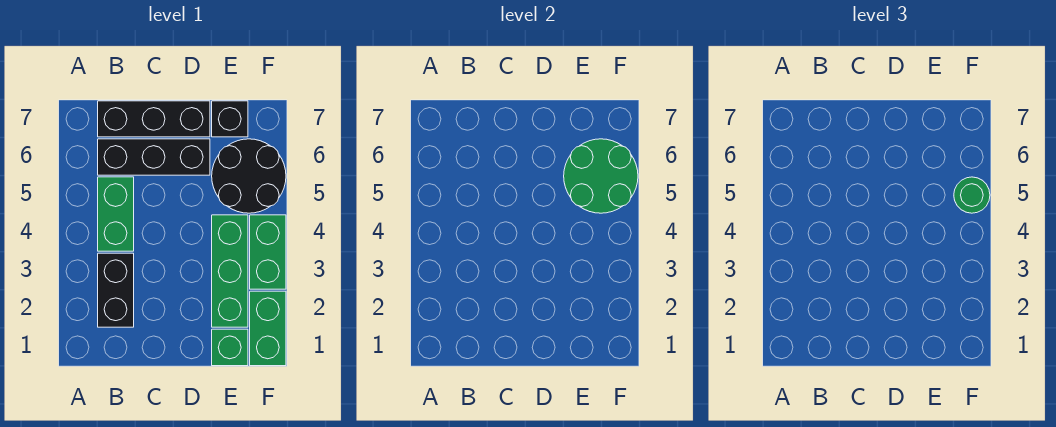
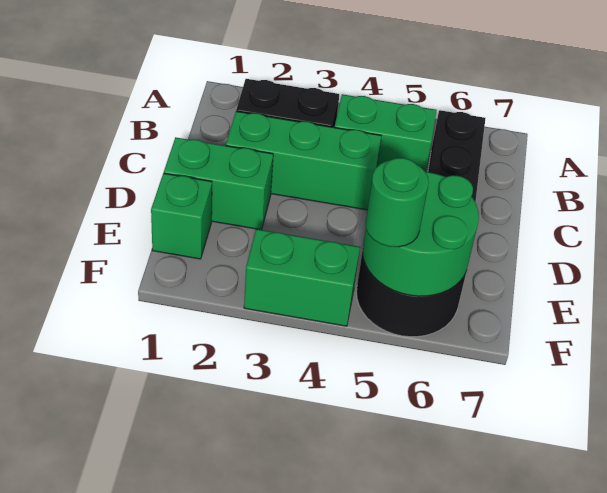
black brick B7:D7 level 1 -> none
green brick E2:E4 level 1 -> green brick C2:C4 level 1
black brick E7 level 1 -> none
green brick F1:F2 level 1 -> green brick D1:D2 level 1

